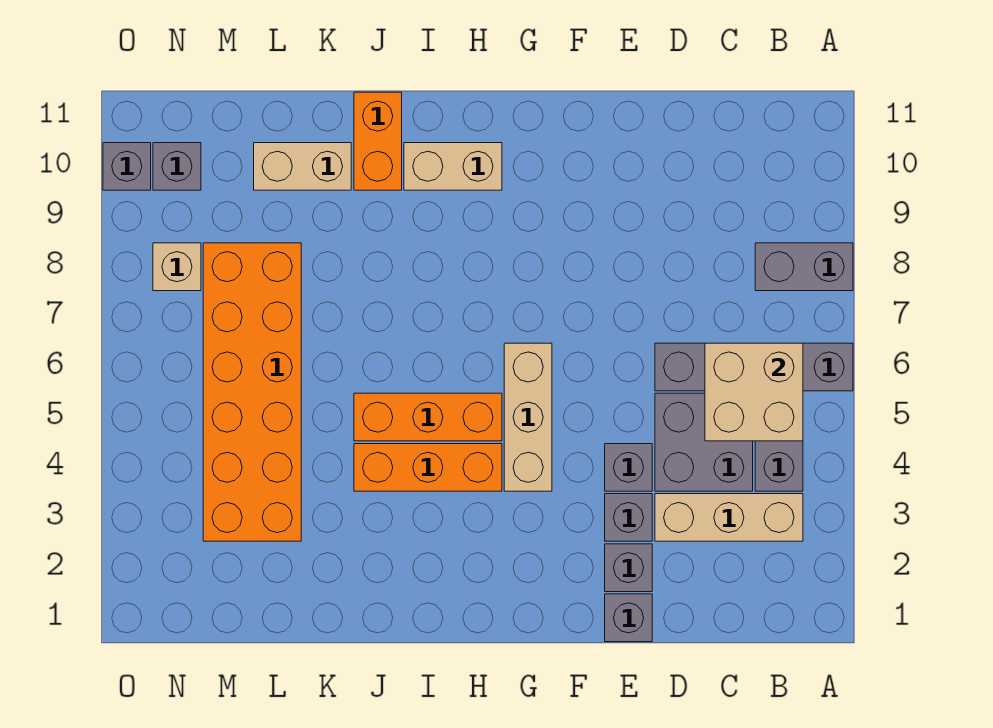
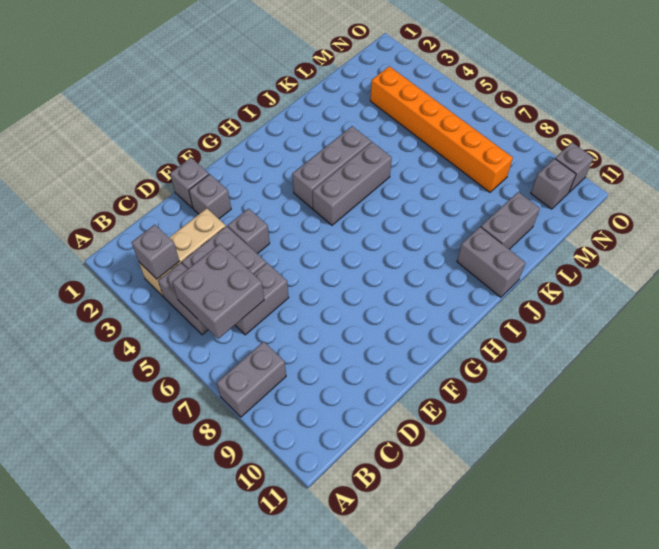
grey brick A6:D6 level 1 -> grey brick C6:D6 level 1
tan brick B5:C6 level 2 -> grey brick B5:C6 level 2
grey brick E3 level 1 -> grey brick B3 level 2
tan brick G4:G6 level 1 -> none
orange brick H4:J4 level 1 -> grey brick H4:J4 level 1
orange brick H5:J5 level 1 -> grey brick H5:J5 level 1
tan brick H10:I10 level 1 -> none
orange brick J10:J11 level 1 -> grey brick J10:J11 level 1
tan brick K10:L10 level 1 -> grey brick K10:L10 level 1
orange brick L3:M8 level 1 -> orange brick M3:M8 level 1
tan brick N8 level 1 -> none

